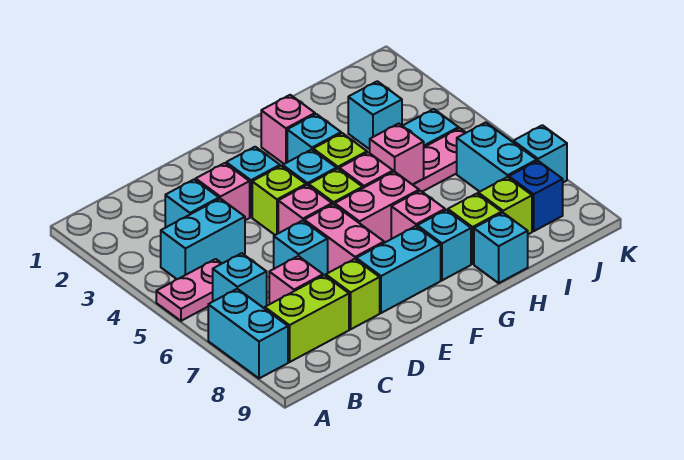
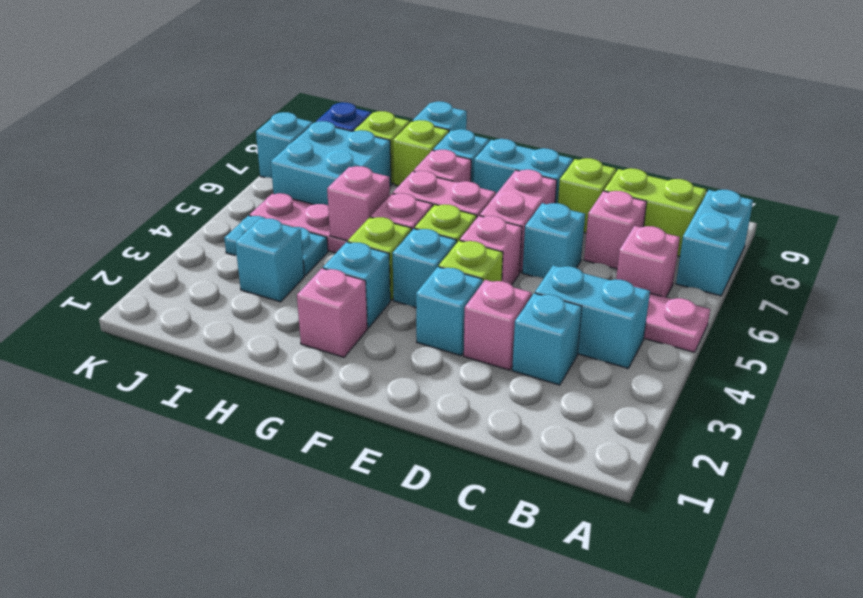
cyan brick B6 level 1 -> pink brick B6 level 1
cyan brick J6:J7 level 1 -> cyan brick I6:J7 level 1

